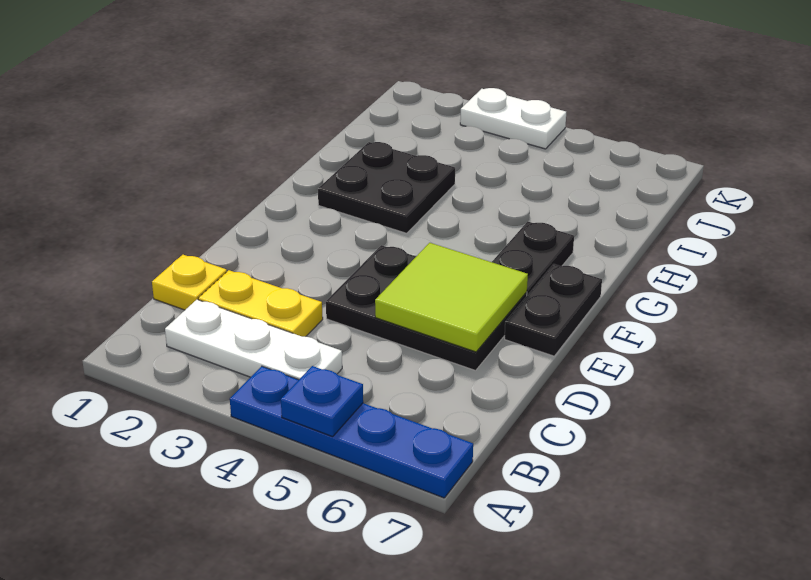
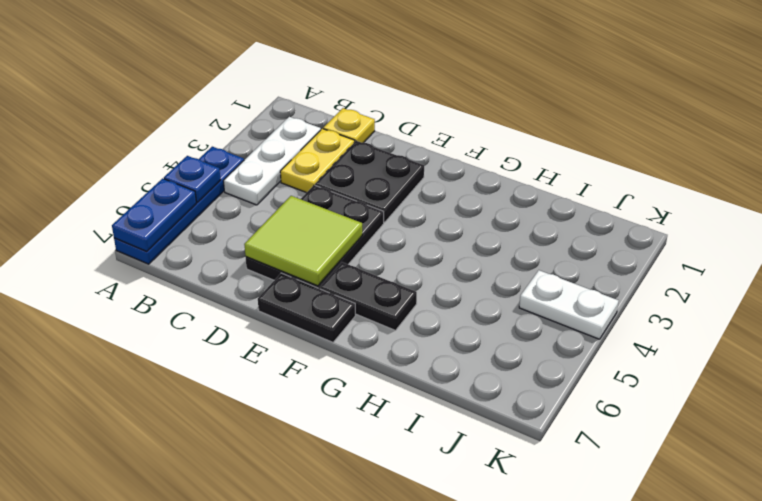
none -> blue plate A6:A7 level 2
black plate G2:H3 level 1 -> black plate D2:E3 level 1
white plate K3:K4 level 1 -> white plate J4:K4 level 1

